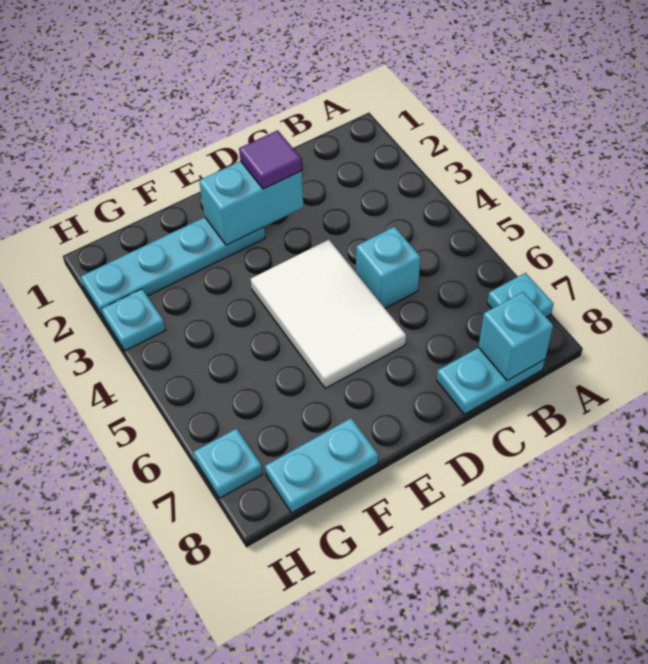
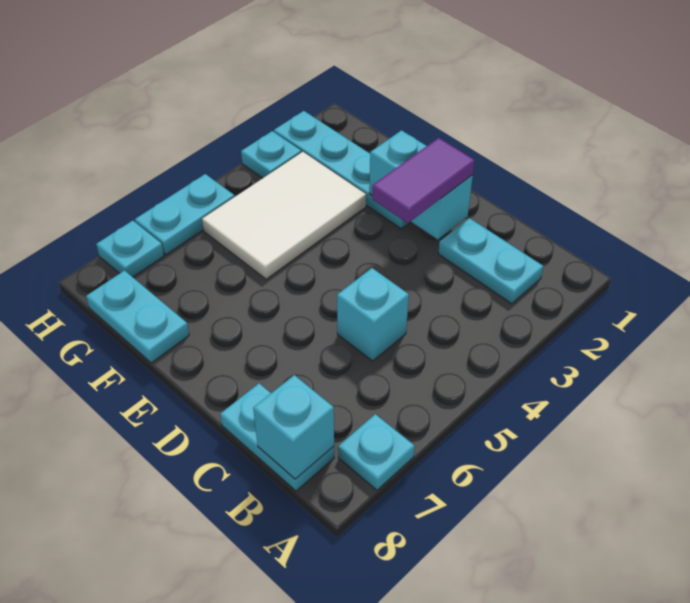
none -> cyan plate B2:C2 level 1
purple tile D2 level 3 -> purple tile D2:D3 level 3
white tile D4:E6 level 1 -> white tile F3:G5 level 1
none -> cyan plate H5:H6 level 1

